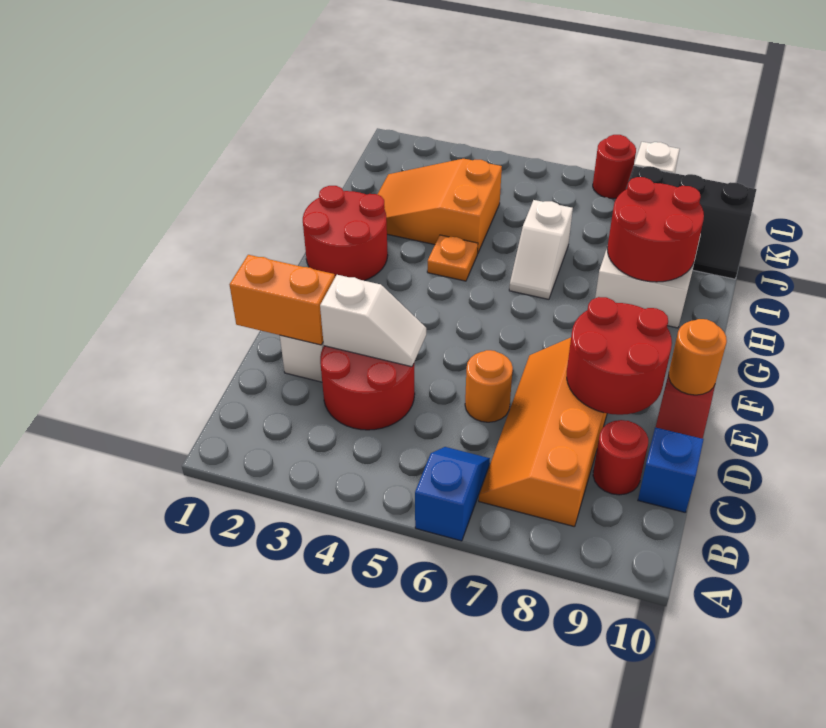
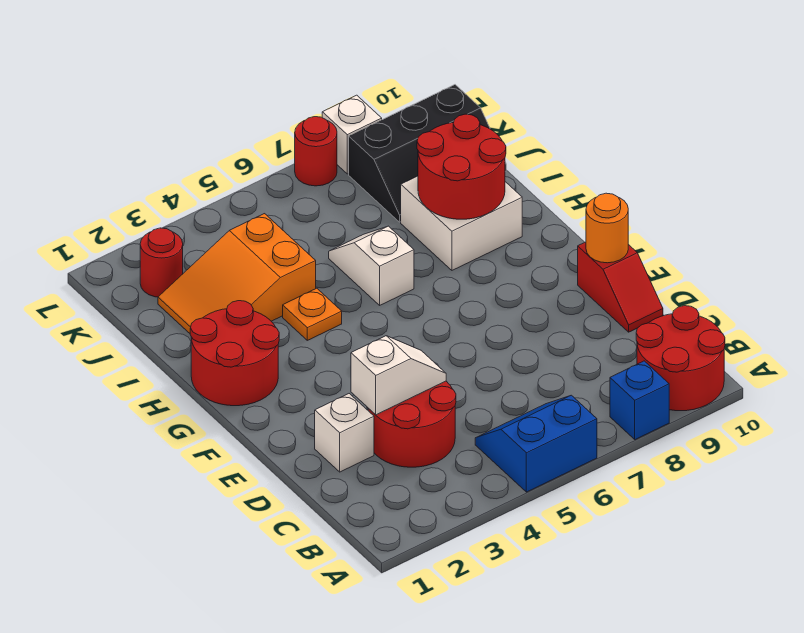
blue slope A6:B6 level 1 top A -> blue slope A5:B6 level 1 top A
orange slope B7:E8 level 1 top 8 -> none
red round brick C9 level 1 -> red round brick K2 level 1
blue brick C10 level 1 -> blue brick A8 level 1
orange brick D1:D2 level 2 -> none
orange round brick D6 level 1 -> none
red round brick D8:E9 level 2 -> red round brick A9:B10 level 1
white slope H6:I6 level 1 top I -> white slope H6:I6 level 1 top H

